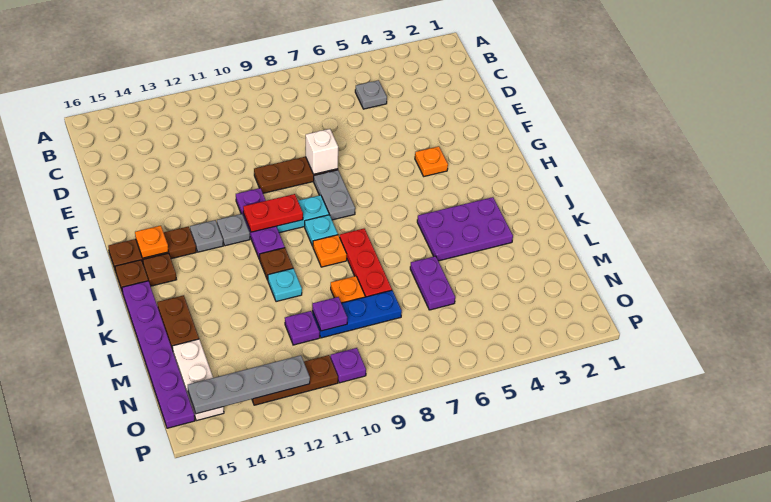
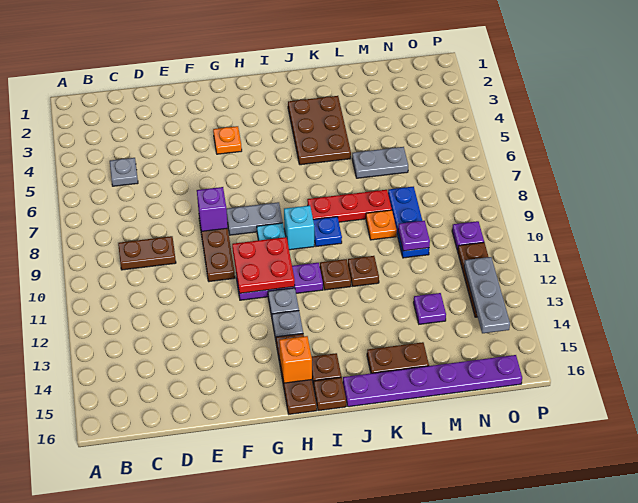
none -> brown plate C9:D9 level 1
white brick F8 level 2 -> purple brick F8 level 2
red plate H10:H11 level 2 -> red plate G10:H11 level 2
orange plate H15 level 2 -> orange brick H15 level 2
cyan plate I9 level 1 -> cyan brick I9 level 1
purple plate J3:K5 level 1 -> brown plate J3:K5 level 1
orange plate J9 level 1 -> blue plate J9 level 1
cyan plate K11 level 1 -> brown plate K11 level 1
purple plate L6:M6 level 1 -> grey plate L6:M6 level 1
purple plate M11 level 1 -> purple plate M13 level 1
white plate M15:O15 level 1 -> none
grey plate O12:O15 level 2 -> grey plate O12:O14 level 2

